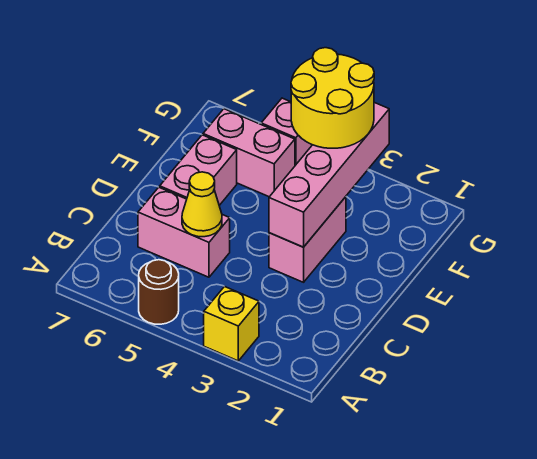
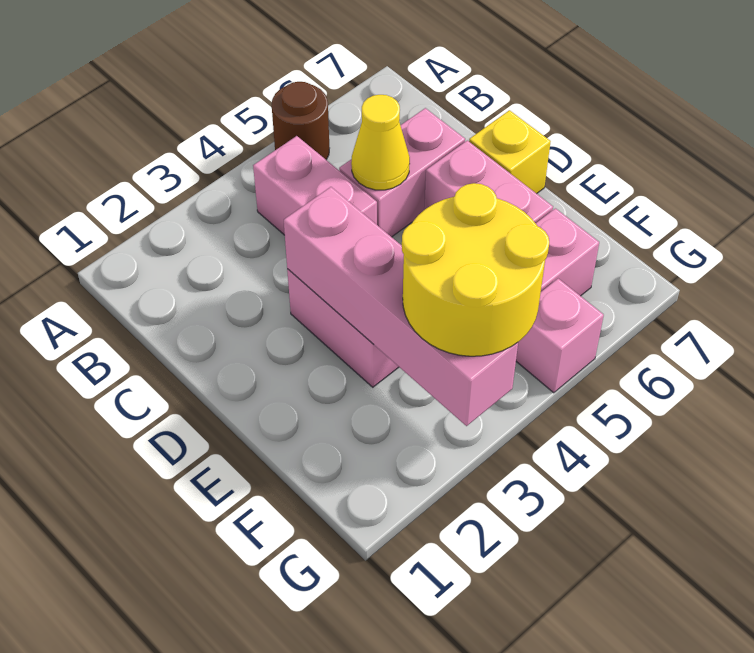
yellow brick A3 level 1 -> yellow brick D7 level 1
none -> pink brick B4:C4 level 1

